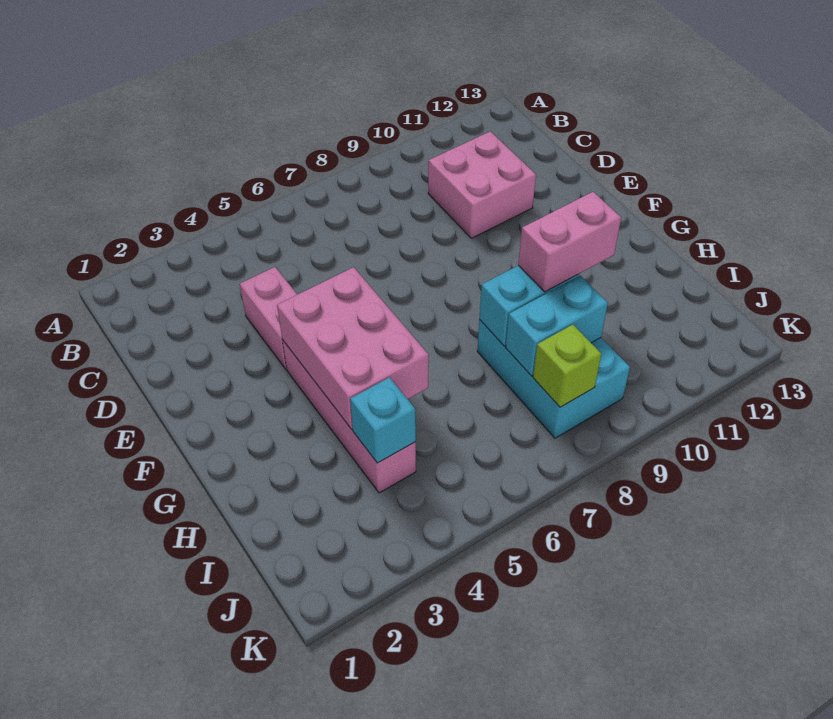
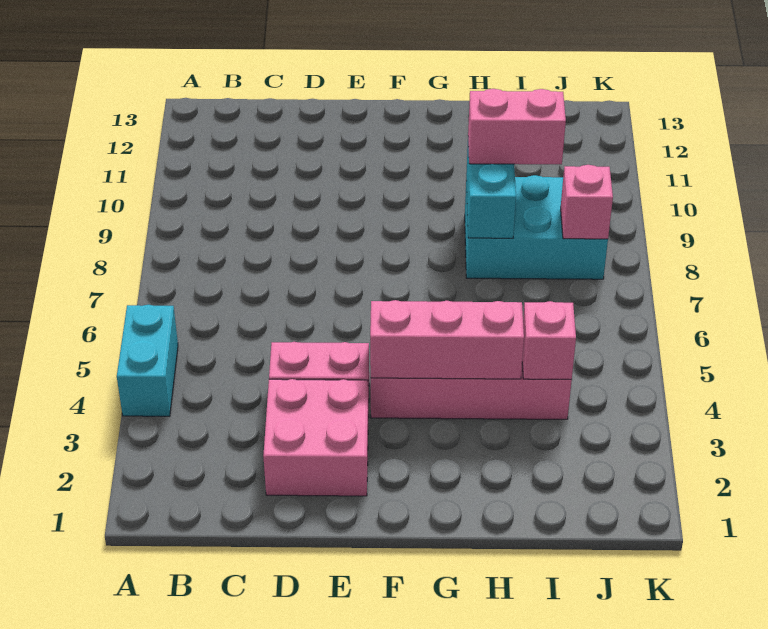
pink brick C10:D11 level 1 -> pink brick D2:E3 level 1
pink brick F4:H5 level 2 -> pink brick F4:H4 level 2
pink brick H9:H10 level 3 -> pink brick H9:I9 level 3
cyan brick I4 level 2 -> pink brick I4 level 2
cyan brick I8:I9 level 2 -> cyan brick A4:A5 level 1
lime brick J8 level 2 -> pink brick J8 level 2

